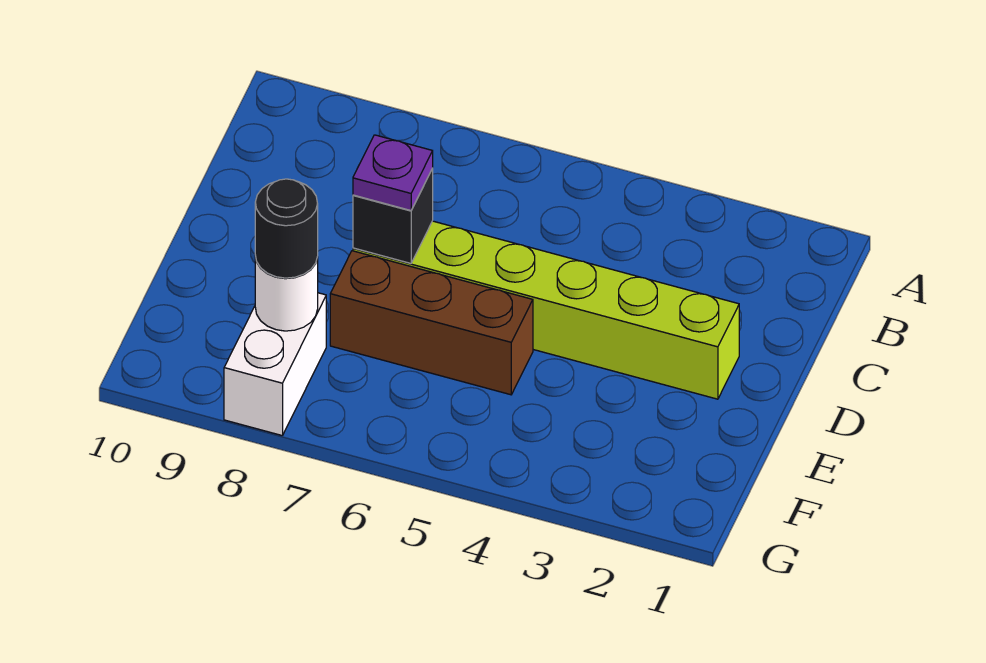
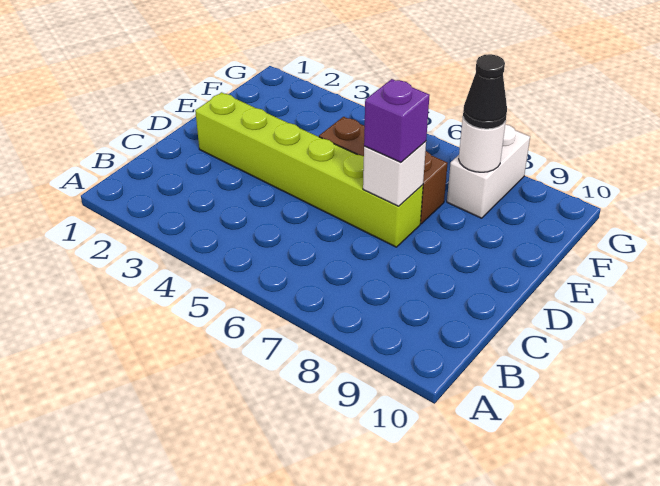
black brick D7 level 2 -> white brick D7 level 2
purple plate D7 level 3 -> purple brick D7 level 3
black round brick F8 level 3 -> black cone F8 level 3

